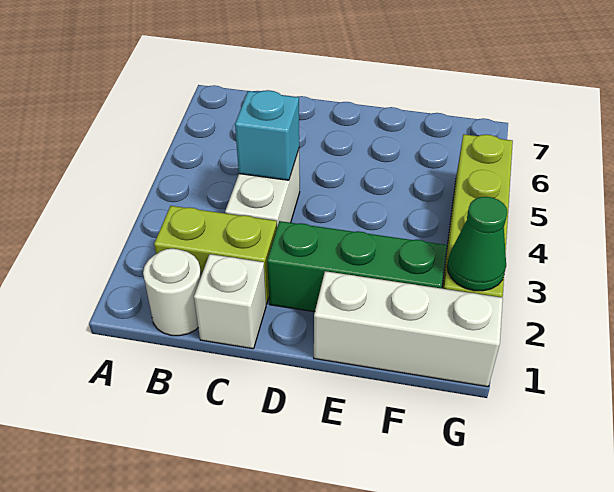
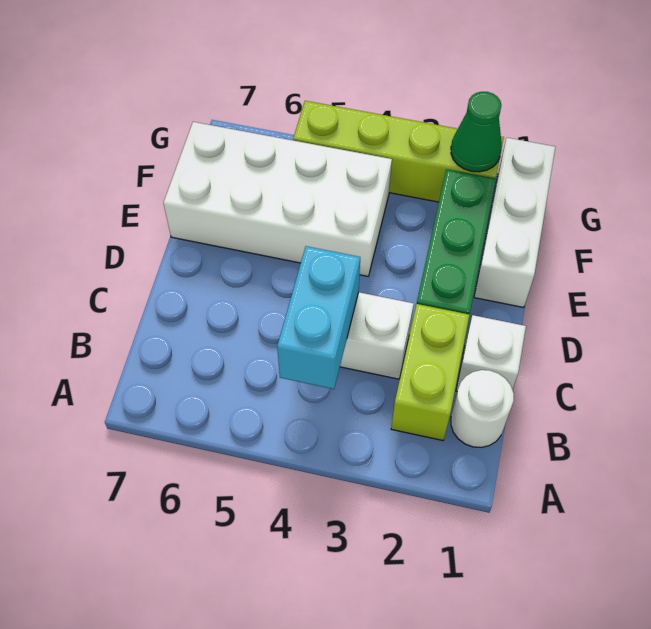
cyan brick C4 level 2 -> cyan brick B4:C4 level 2
none -> white brick E4:F7 level 1

